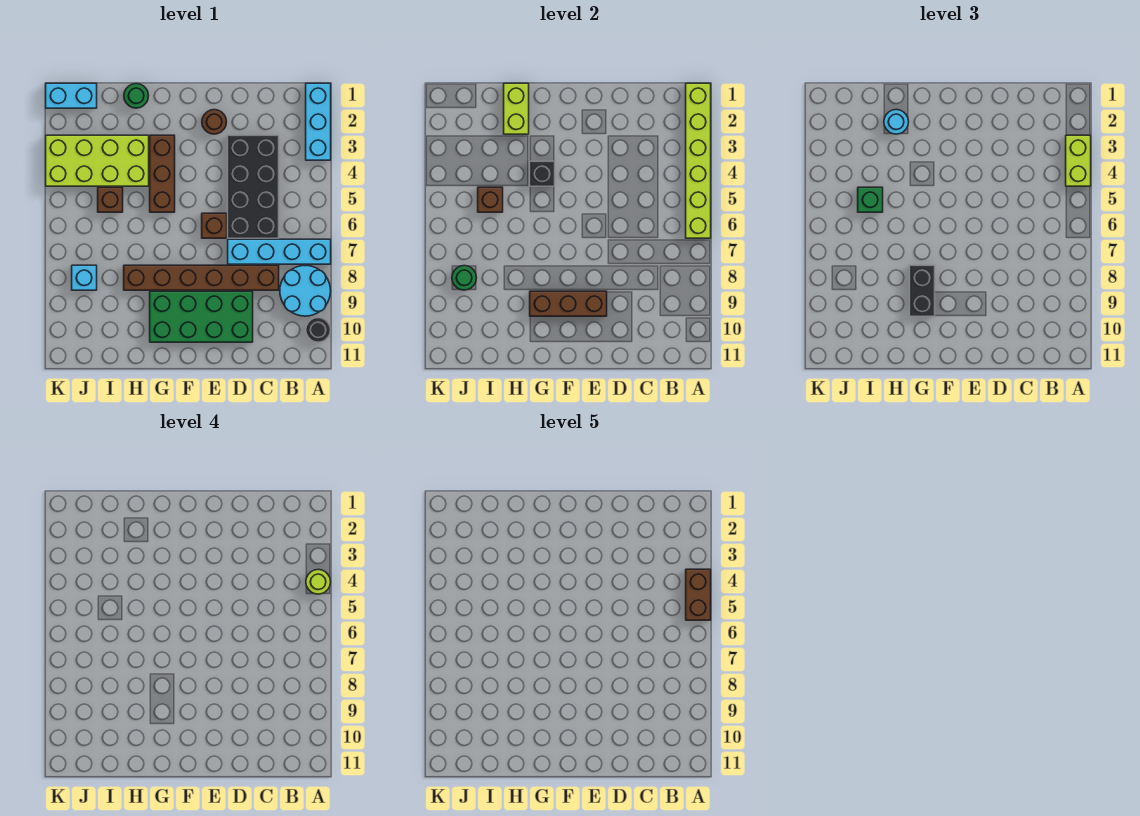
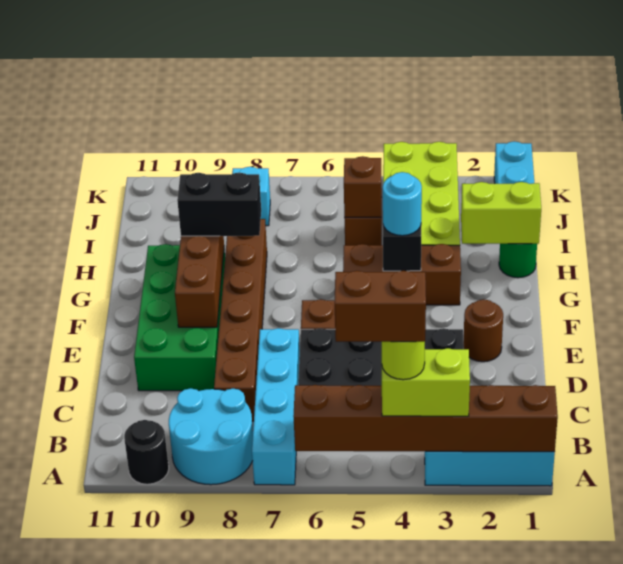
lime brick A1:A6 level 2 -> brown brick A1:A6 level 2
cyan round brick H2 level 3 -> cyan round brick G4 level 3
green brick I5 level 3 -> none
green round brick J8 level 2 -> none

